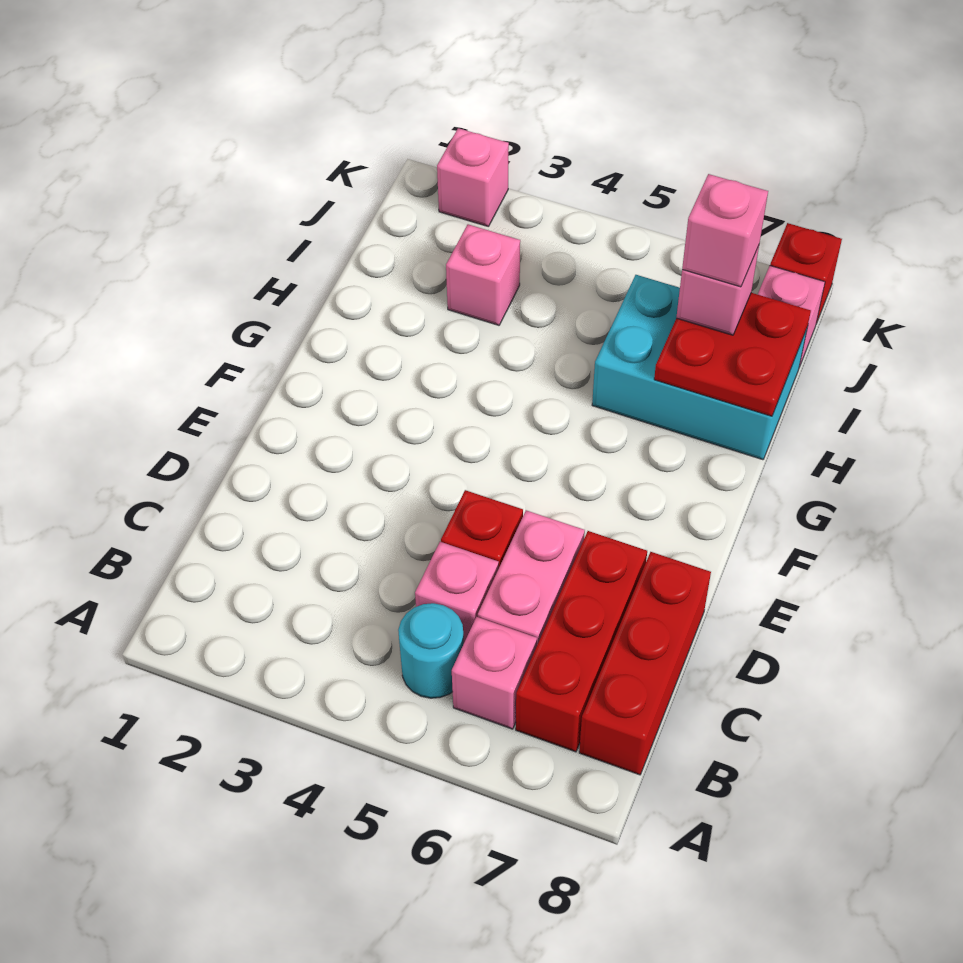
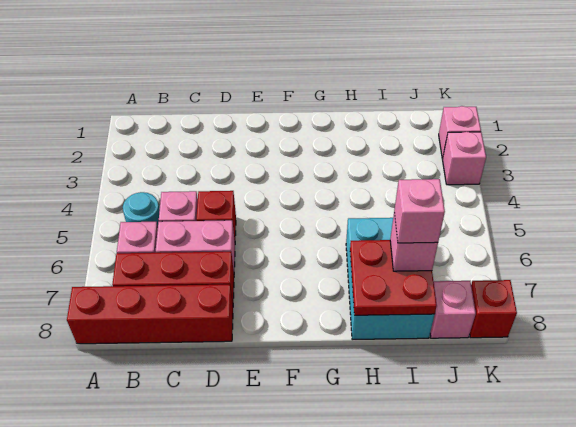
red brick B8:D8 level 1 -> red brick A8:D8 level 1
pink brick I3 level 1 -> pink brick K3 level 1

